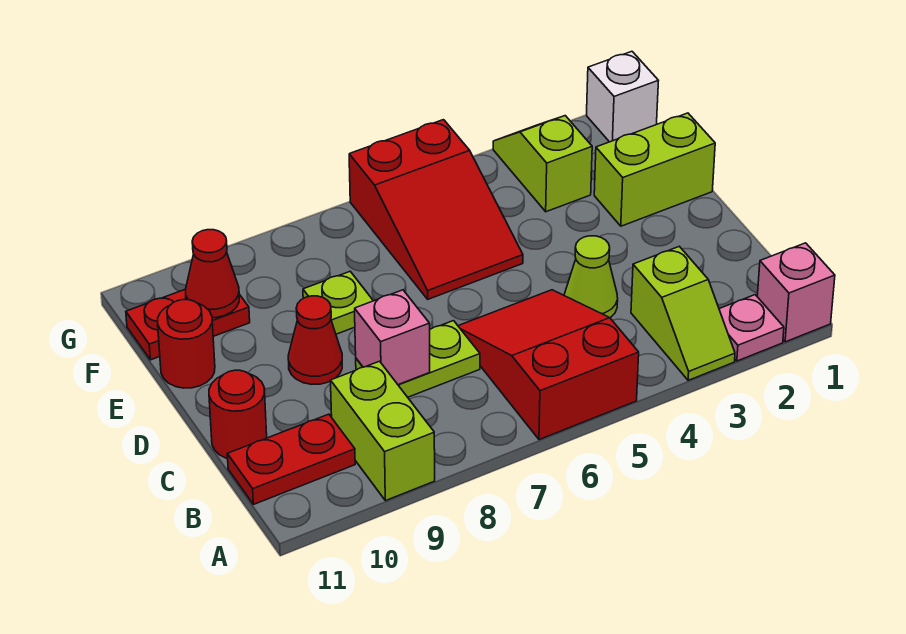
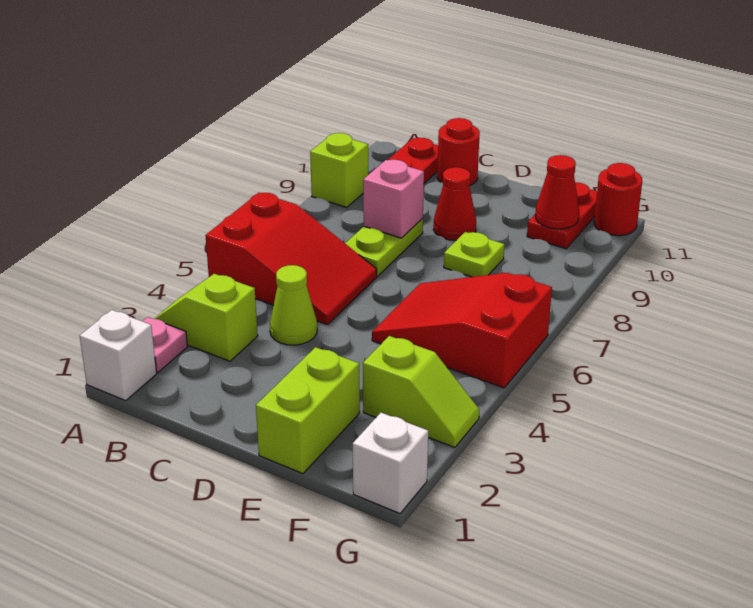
pink brick A1 level 1 -> white brick A1 level 1
lime brick A9:B9 level 1 -> lime brick A9 level 1
red round brick E11 level 1 -> red round brick G11 level 1

